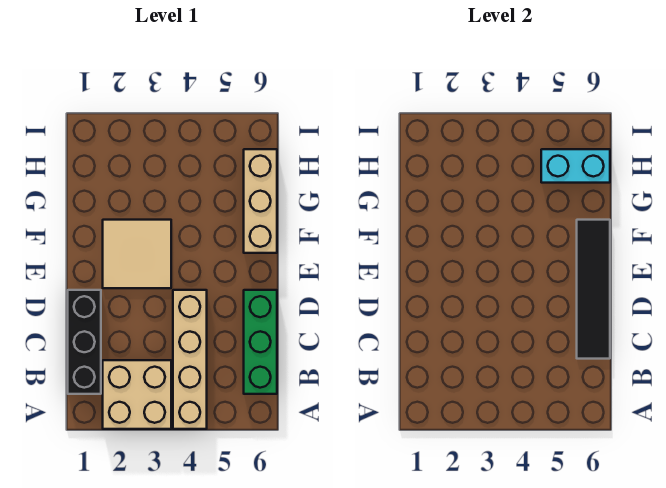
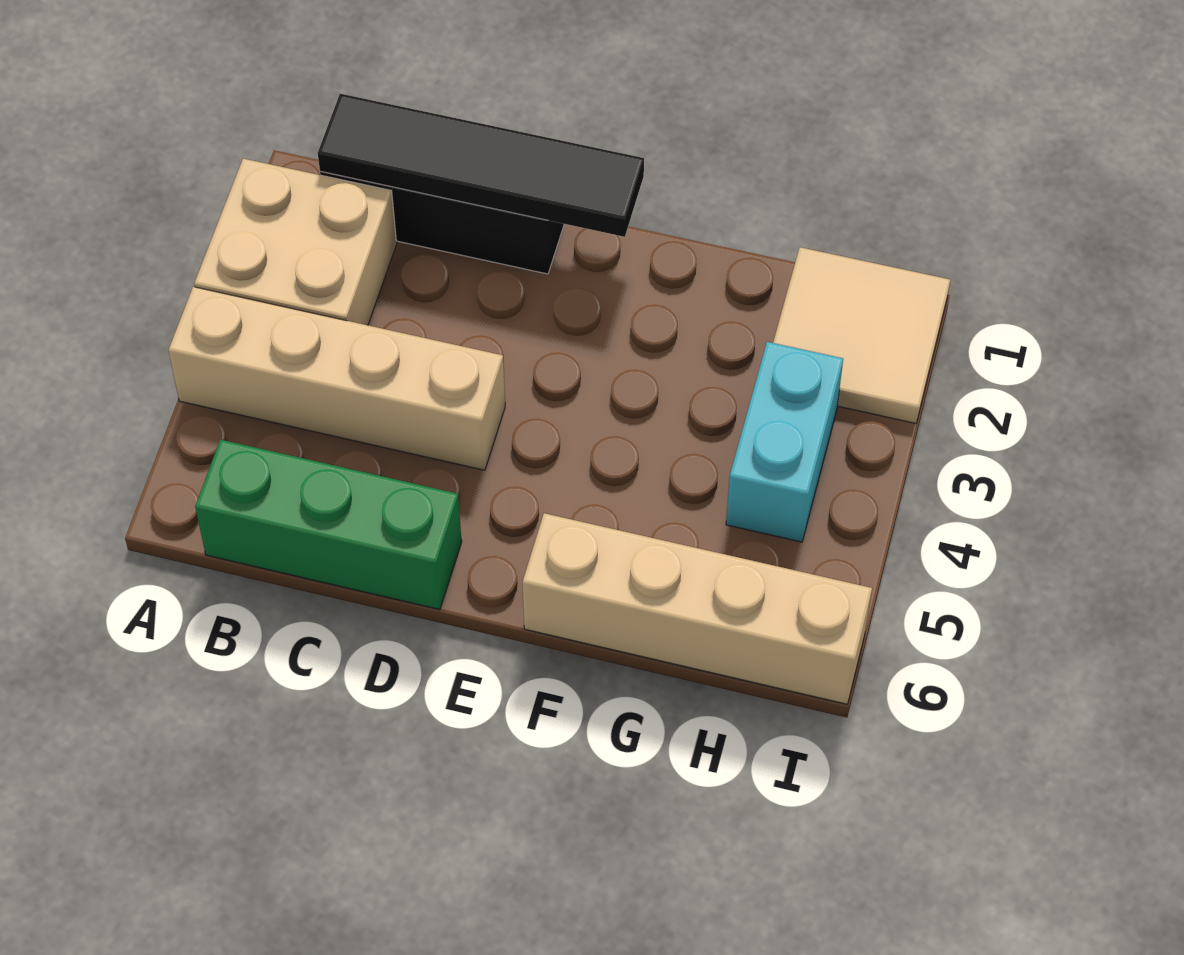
black tile C6:F6 level 2 -> black tile B1:E1 level 2
tan tile E2:F3 level 1 -> tan tile H1:I2 level 1
tan brick F6:H6 level 1 -> tan brick F6:I6 level 1
cyan brick H5:H6 level 2 -> cyan brick H3:H4 level 1

